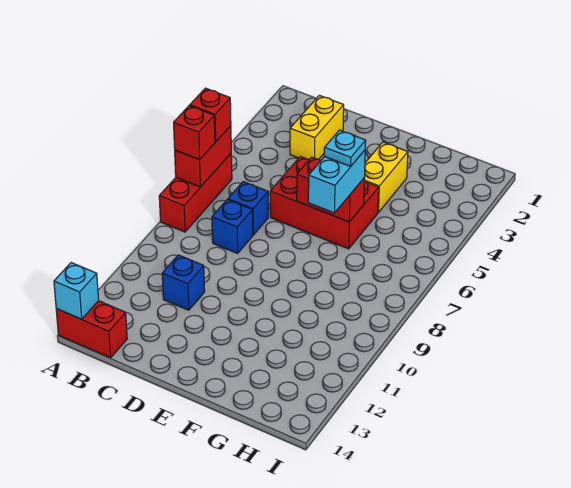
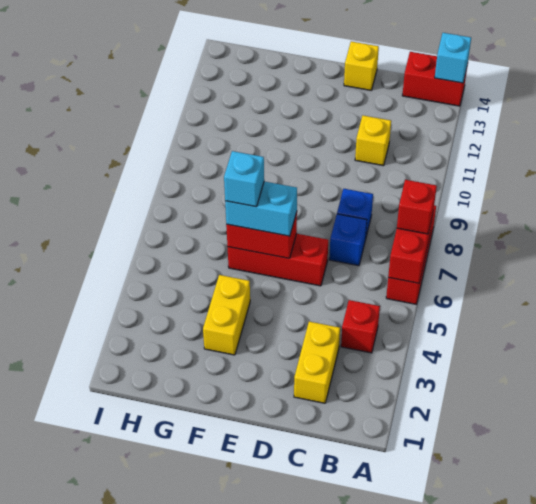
red brick A6 level 3 -> red brick B4 level 1
blue brick C11 level 1 -> yellow brick C11 level 1
red brick D5:F6 level 1 -> red brick D6:F6 level 1
none -> yellow brick D14 level 1
cyan brick F6:F7 level 3 -> cyan brick E6:F6 level 3
cyan plate F6 level 4 -> cyan brick F6 level 4

